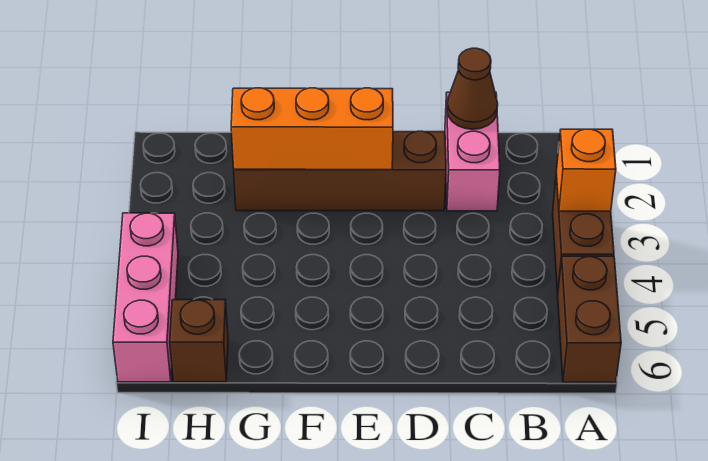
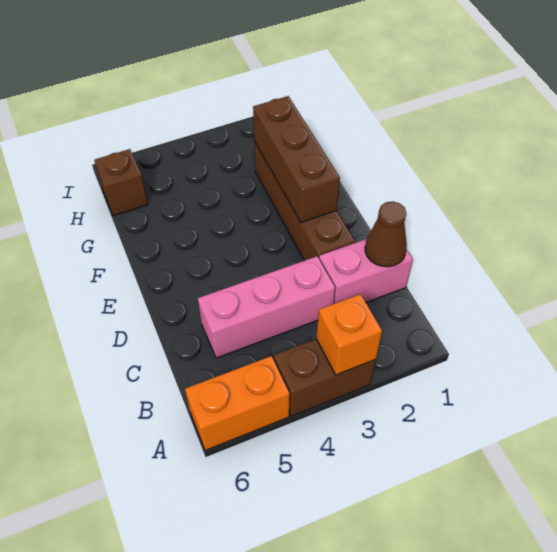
brown brick A5:A6 level 1 -> orange brick A5:A6 level 1
orange brick E2:G2 level 2 -> brown brick E2:G2 level 2
pink brick I4:I6 level 1 -> pink brick C3:C5 level 1

